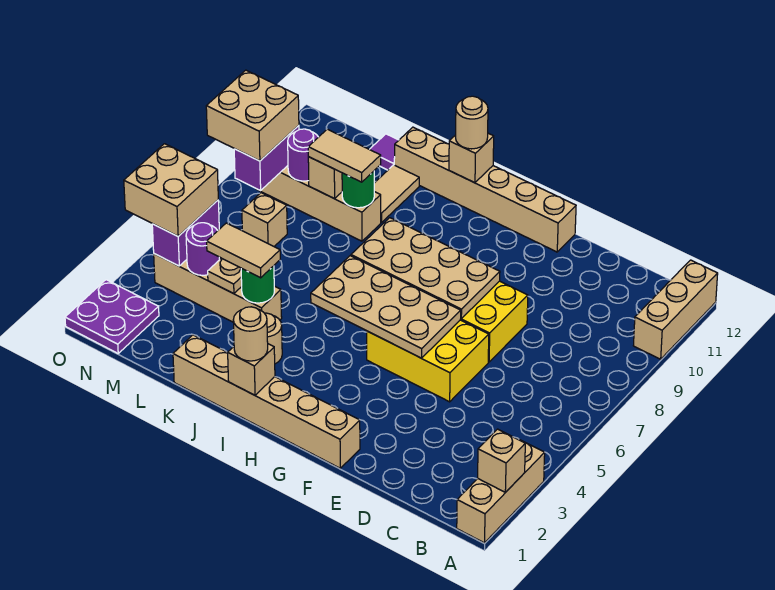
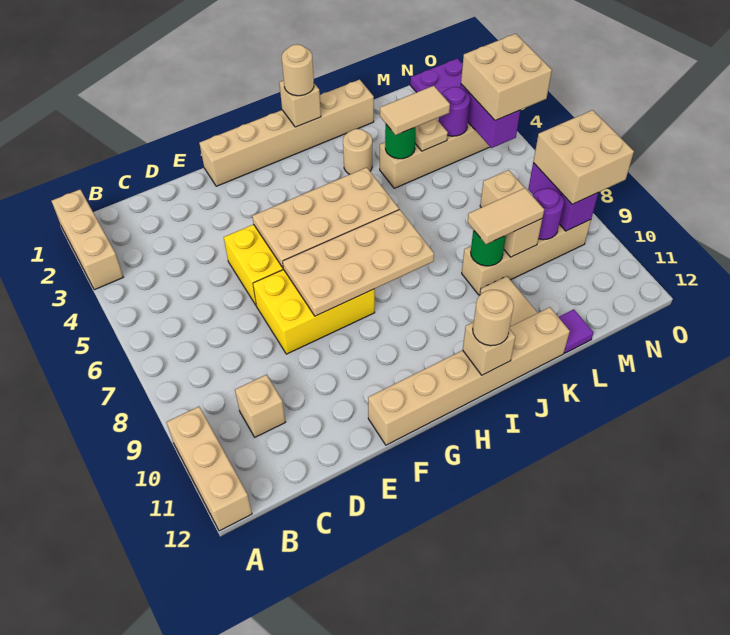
tan brick A2 level 2 -> tan brick C10 level 1

